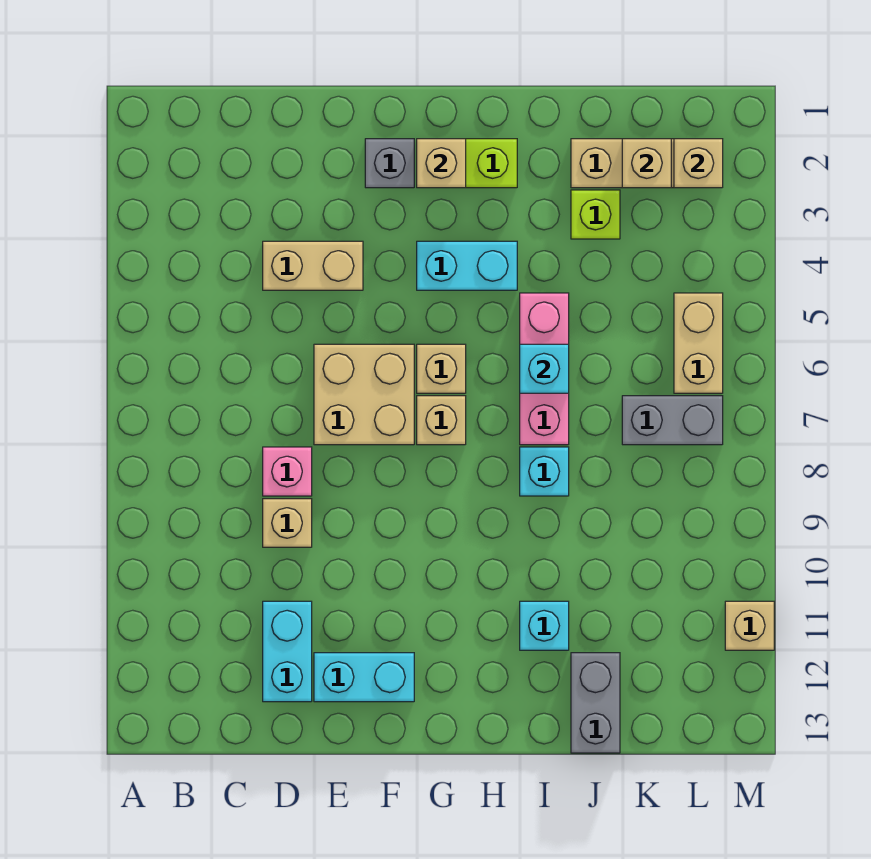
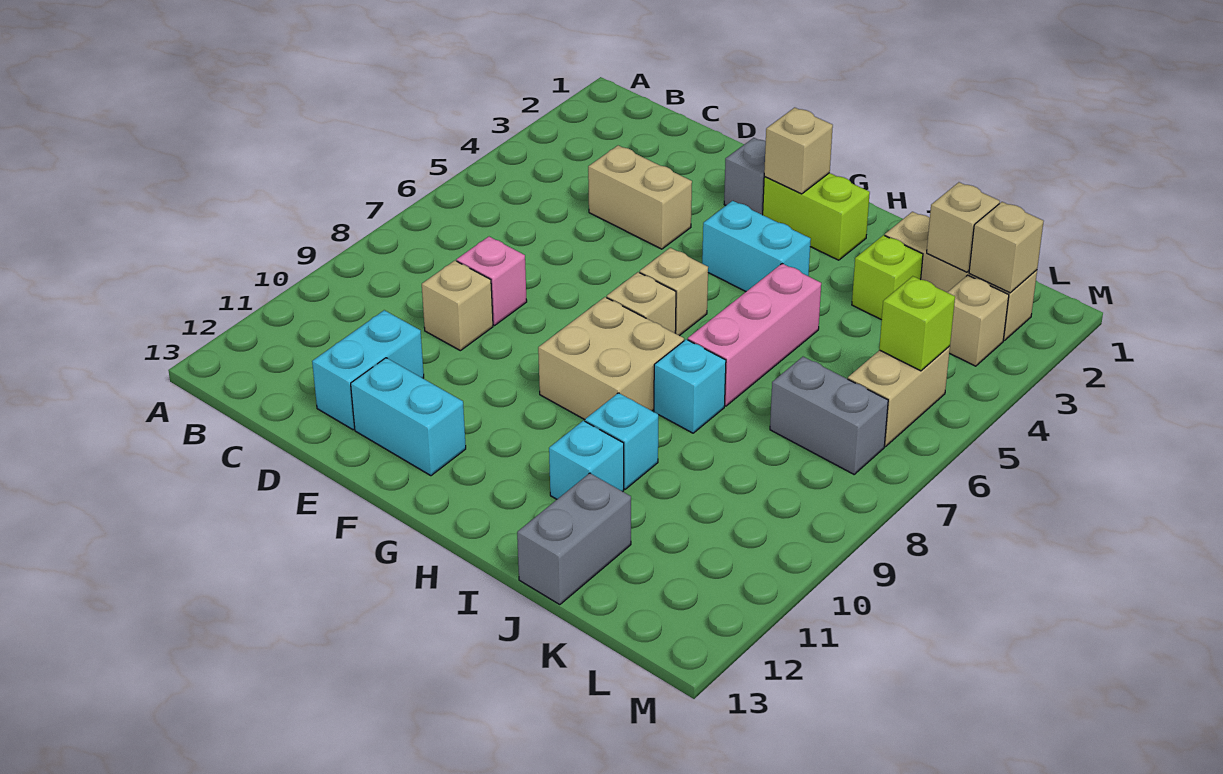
tan brick E6:F7 level 1 -> tan brick G8:H9 level 1
cyan brick I6 level 2 -> cyan brick I10 level 1
none -> lime brick L5 level 2
tan brick M11 level 1 -> tan brick L3 level 1

